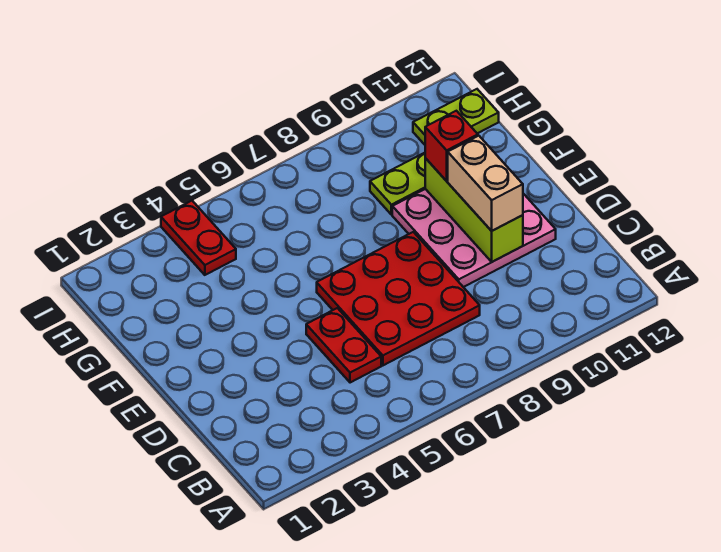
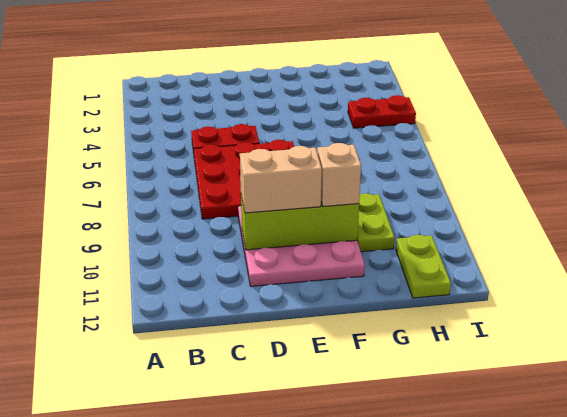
red brick F10 level 3 -> tan brick F10 level 3

